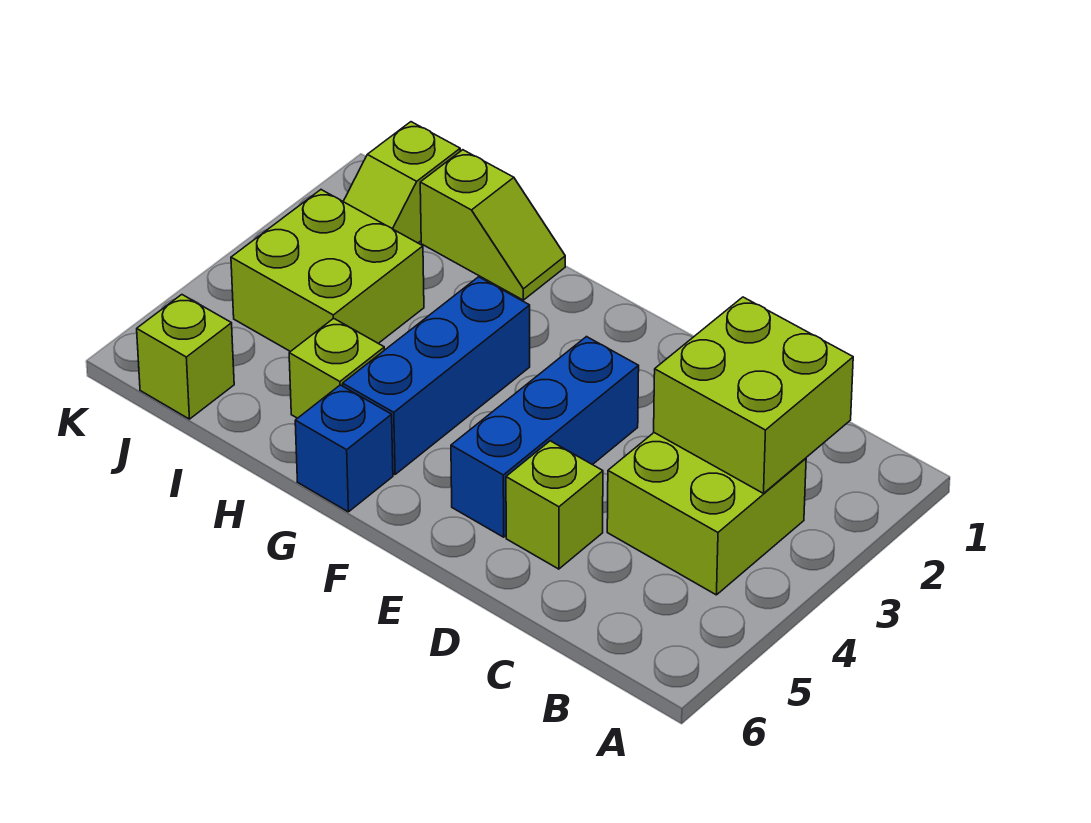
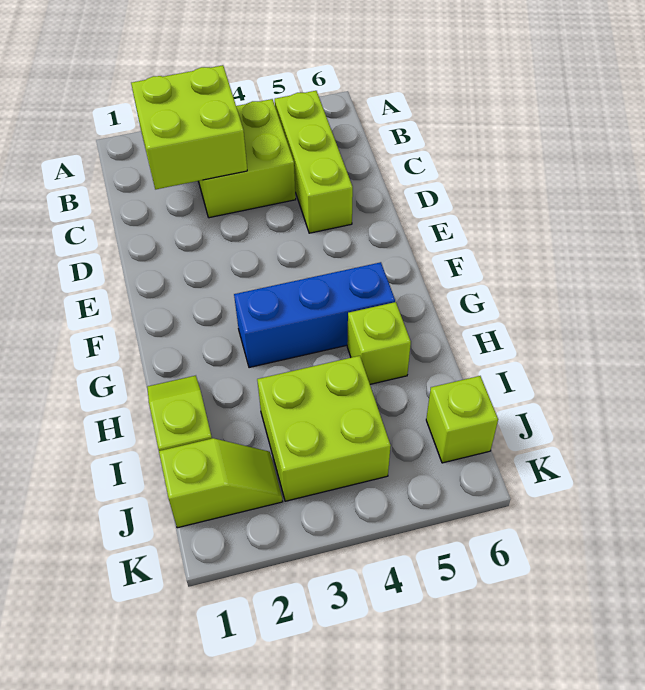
lime brick D5 level 1 -> lime brick B5:D5 level 1
blue brick E3:E5 level 1 -> none
blue brick G6 level 1 -> none

